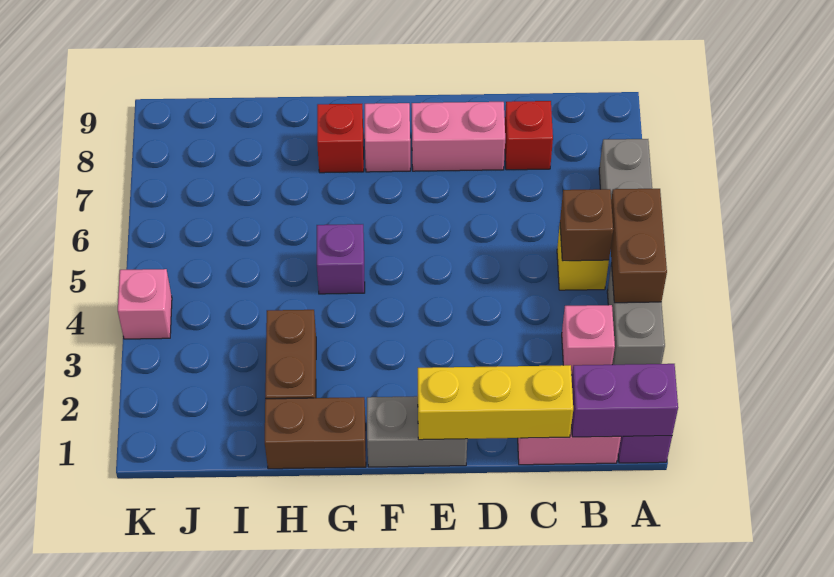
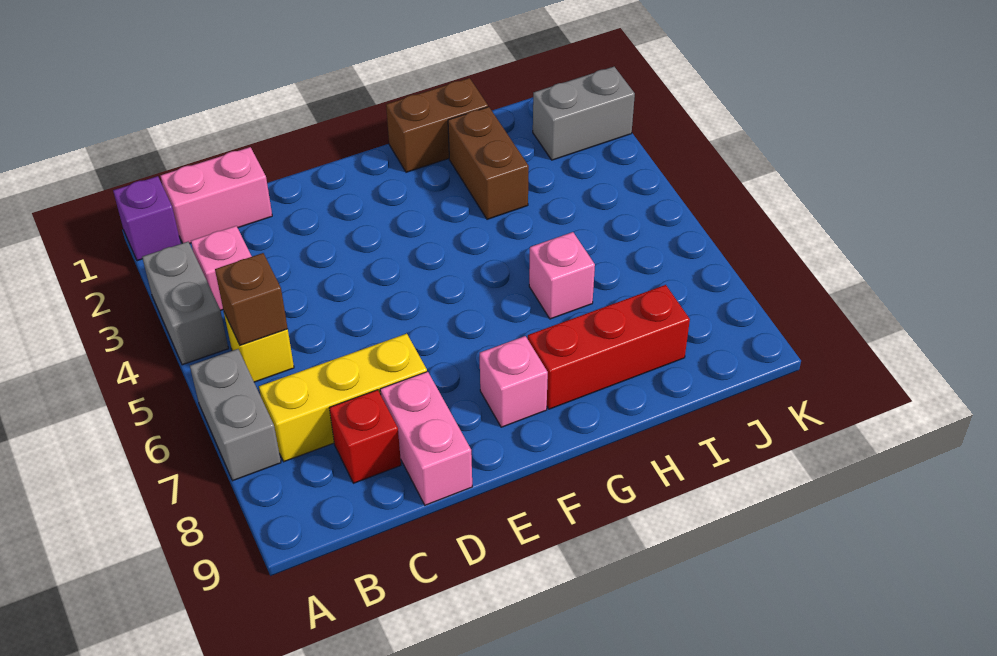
purple brick A1:B1 level 2 -> none
brown brick A4:A5 level 2 -> none
yellow brick C1:E1 level 2 -> yellow brick B7:D7 level 1
pink brick D8:E8 level 1 -> pink brick D8:D9 level 1
grey brick E1:F1 level 1 -> grey brick J2:K2 level 1
purple brick G5 level 1 -> none
red brick G8 level 1 -> red brick G8:I8 level 1
pink brick K4 level 1 -> pink brick H6 level 1

